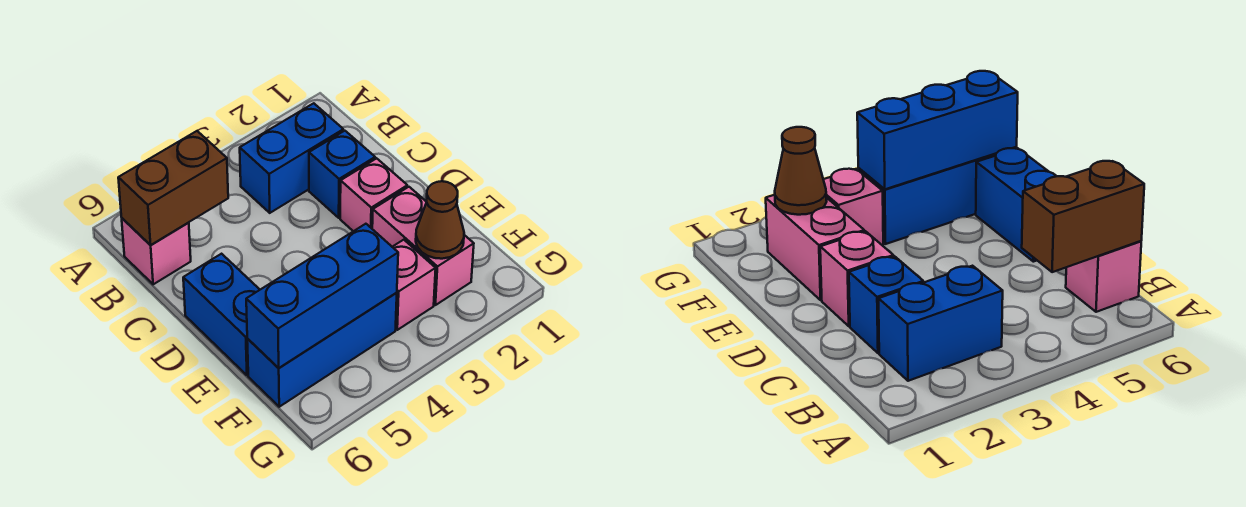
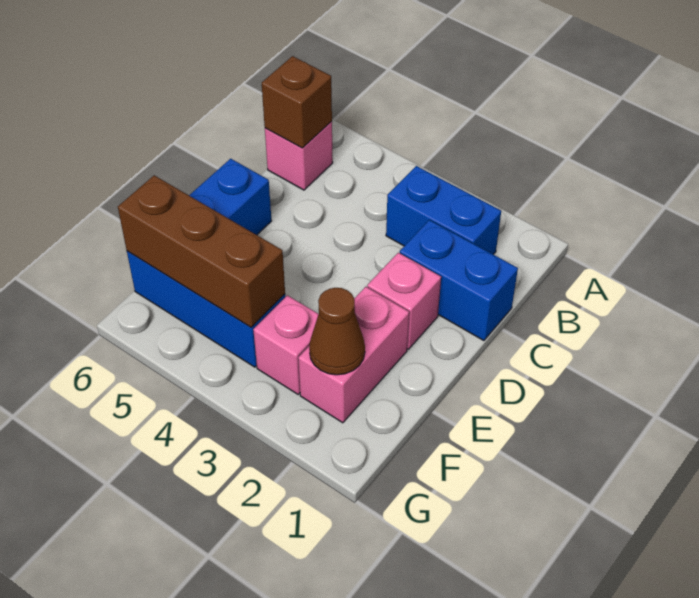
brown brick B5:B6 level 2 -> brown brick B6 level 2
blue brick C2 level 1 -> blue brick C1:C2 level 1
blue brick F4:F6 level 2 -> brown brick F4:F6 level 2

